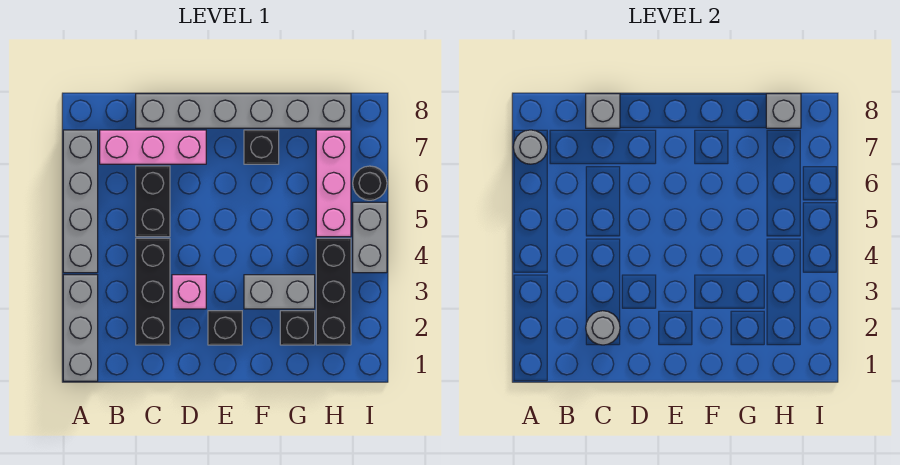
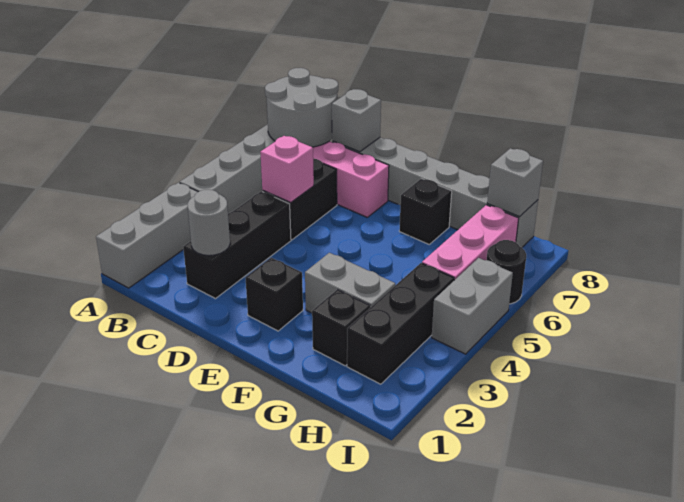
grey round brick A7 level 2 -> grey round brick A7:B8 level 2
pink brick D3 level 1 -> pink brick C5 level 2

